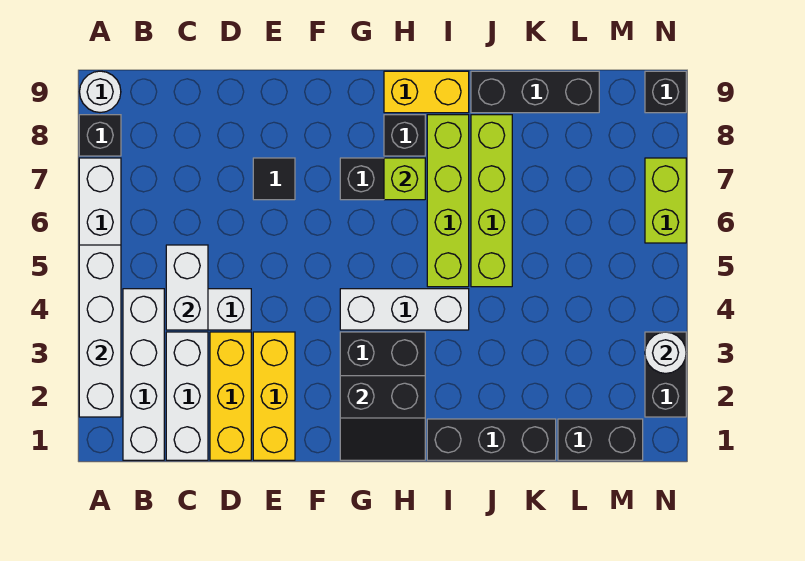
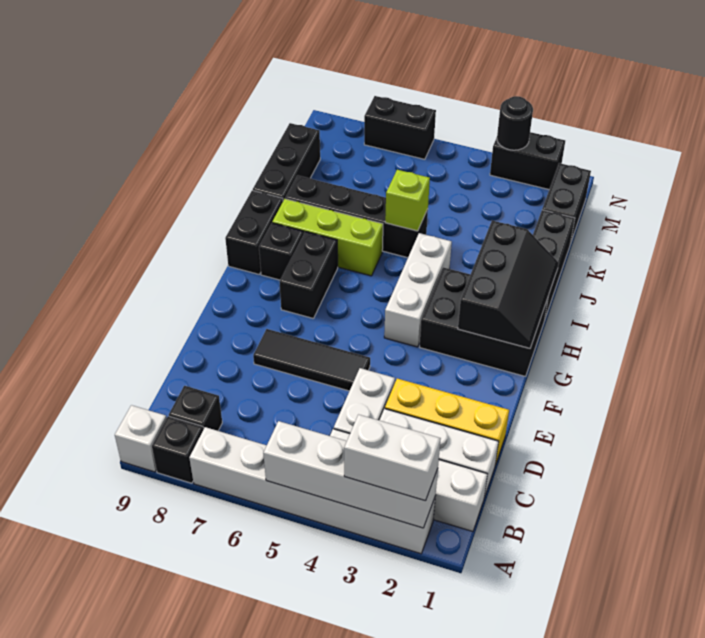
white round brick A9 level 1 -> white brick A9 level 1
white brick C4:C5 level 2 -> white brick A2:A3 level 3
yellow brick E1:E3 level 1 -> none
black tile E7 level 1 -> black tile E5:E7 level 1
black slope G1:H2 level 2 top 2 -> black slope G1:I2 level 2 top 2
lime brick H7 level 2 -> lime brick J5 level 2
yellow brick H9:I9 level 1 -> black brick H9:I9 level 1
lime brick I5:I8 level 1 -> lime brick I6:I8 level 1
lime brick J5:J8 level 1 -> black brick J5:J8 level 1
white round brick N3 level 2 -> black round brick N3 level 2
lime brick N6:N7 level 1 -> black brick N6:N7 level 1
black brick N9 level 1 -> black brick B8 level 1

